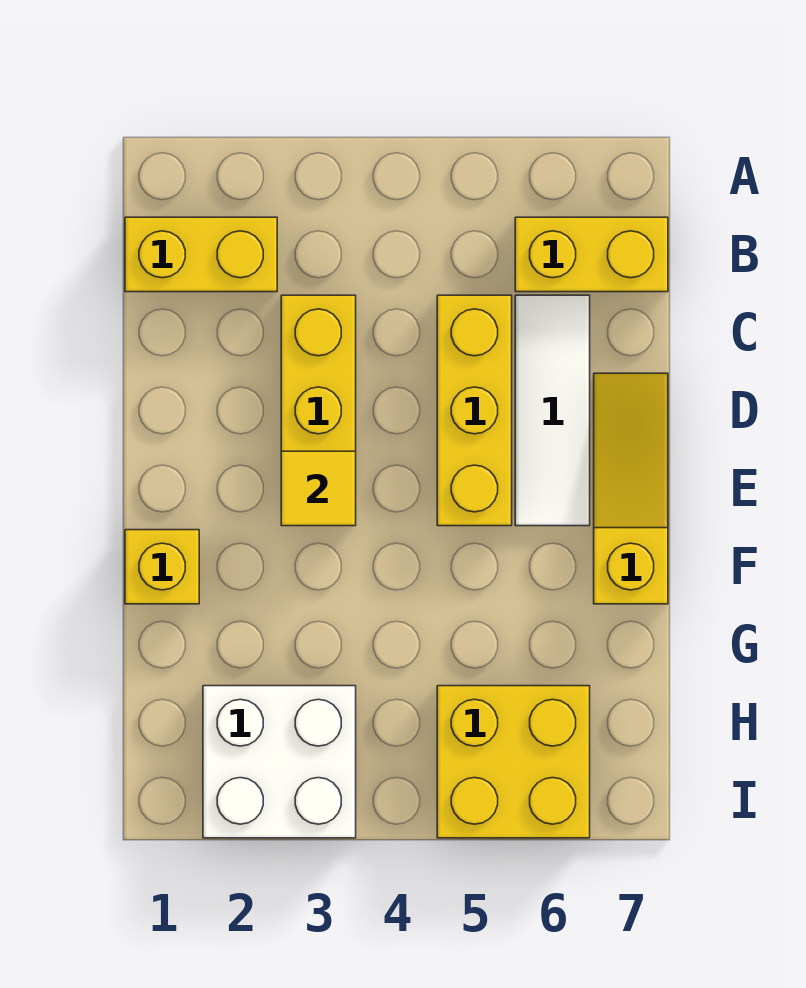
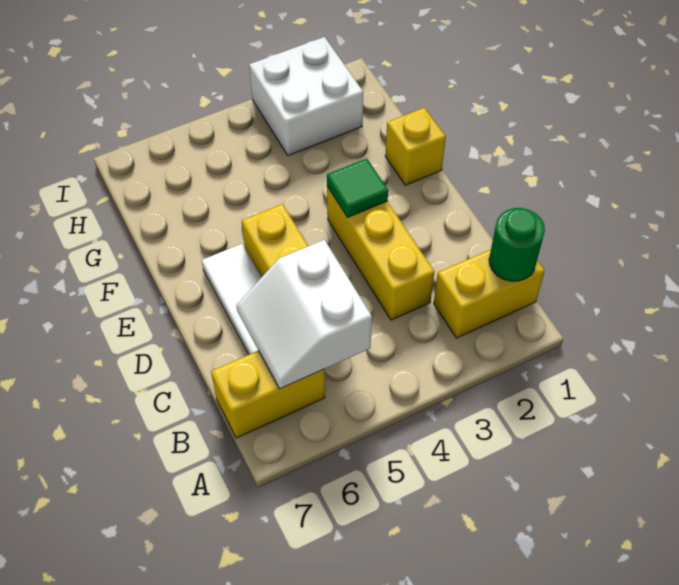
none -> green round brick B1 level 2
none -> white slope B5:C6 level 2 top 5
yellow slope D7:F7 level 1 top F -> none
yellow tile E3 level 2 -> green tile E3 level 2
yellow brick H5:I6 level 1 -> none

